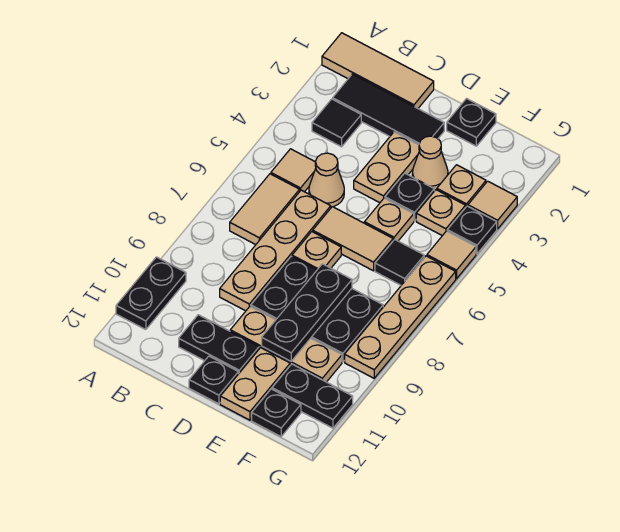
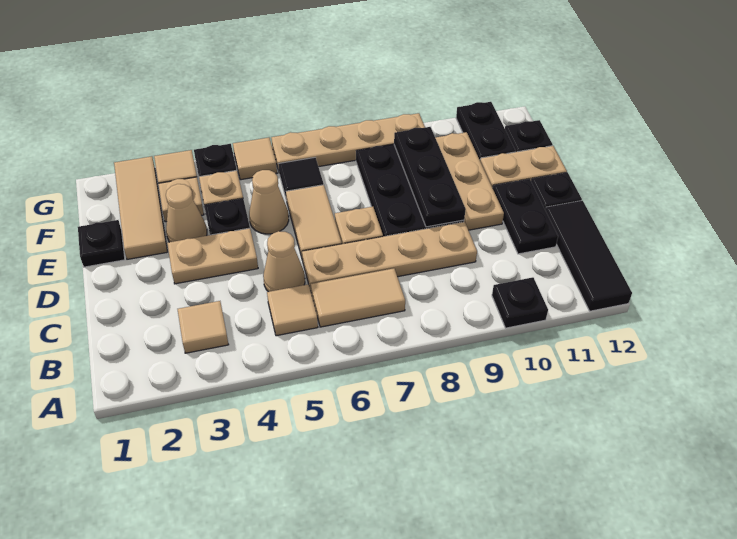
tan tile A1:C1 level 1 -> tan tile E2:G2 level 1
black plate A10:A11 level 1 -> black plate A10 level 1
black tile B2:D2 level 1 -> black tile A12:C12 level 1
black tile B3 level 1 -> tan tile B3 level 1
tan plate E5 level 1 -> tan cone E5 level 1
black plate E8:E10 level 2 -> black plate D9:F9 level 2

